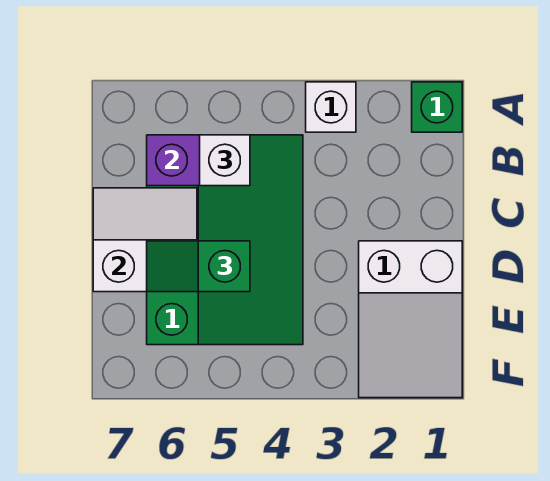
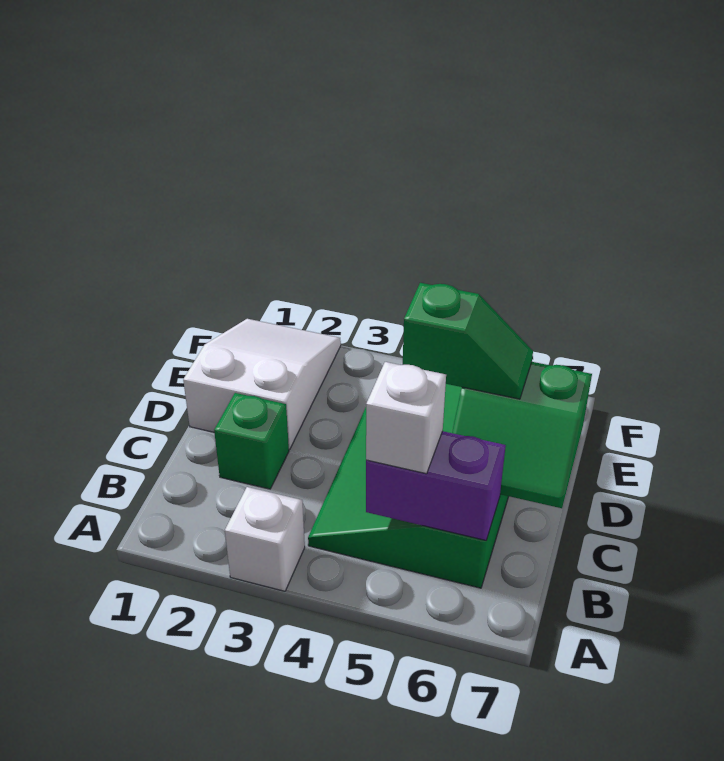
green brick A1 level 1 -> green brick C2 level 1
white slope C6:D7 level 2 top D -> green slope C6:D7 level 2 top D

